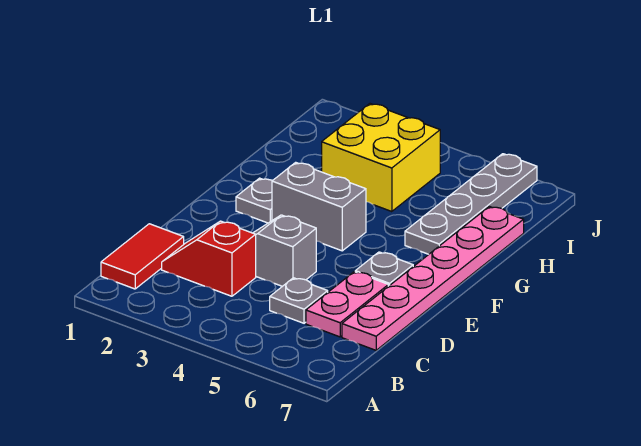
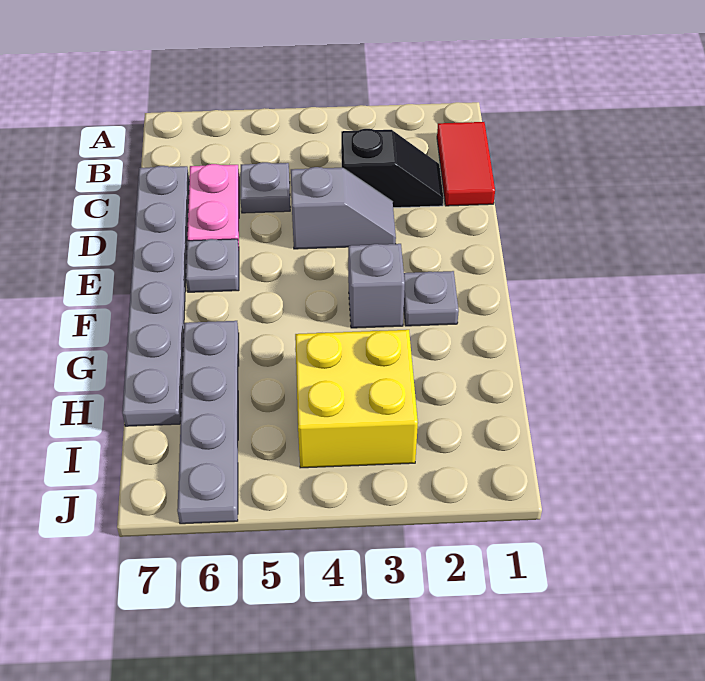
red slope C2:C3 level 1 top 3 -> black slope C2:C3 level 1 top 3
pink plate C7:H7 level 1 -> grey plate C7:H7 level 1
grey brick F3:F4 level 1 -> grey brick F3 level 1

